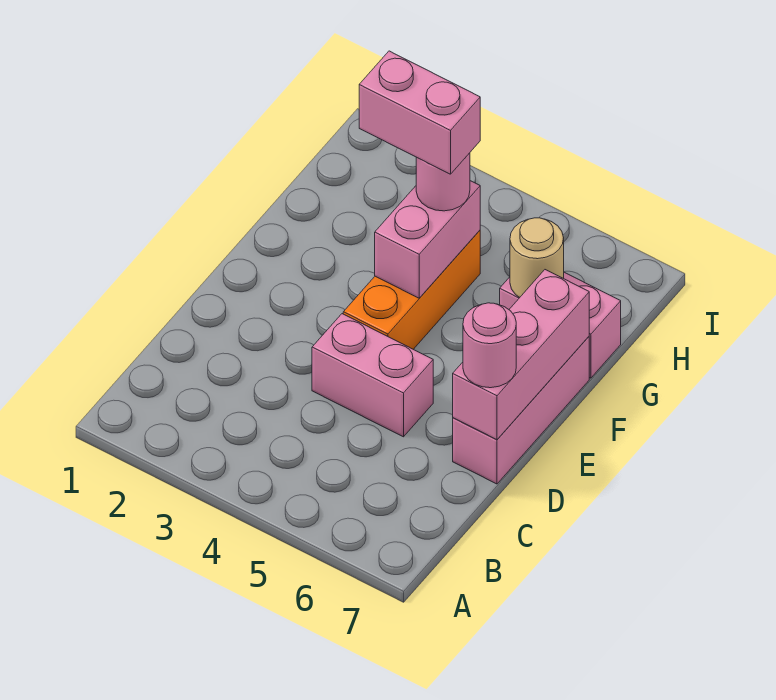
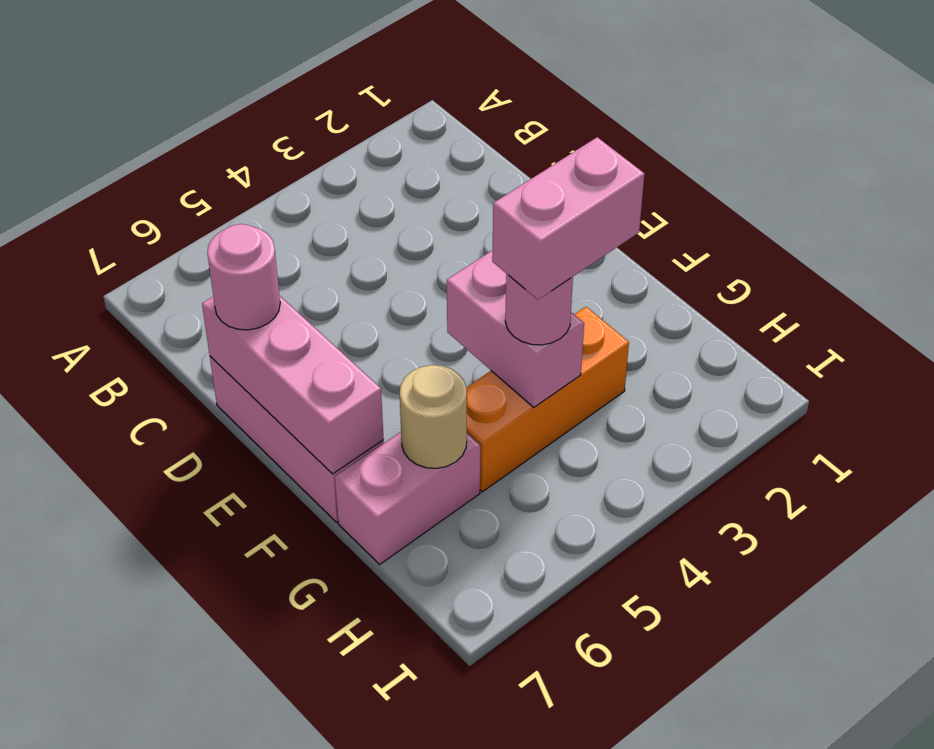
pink brick D4:D5 level 1 -> none
orange brick E4:G4 level 1 -> orange brick G3:G5 level 1

